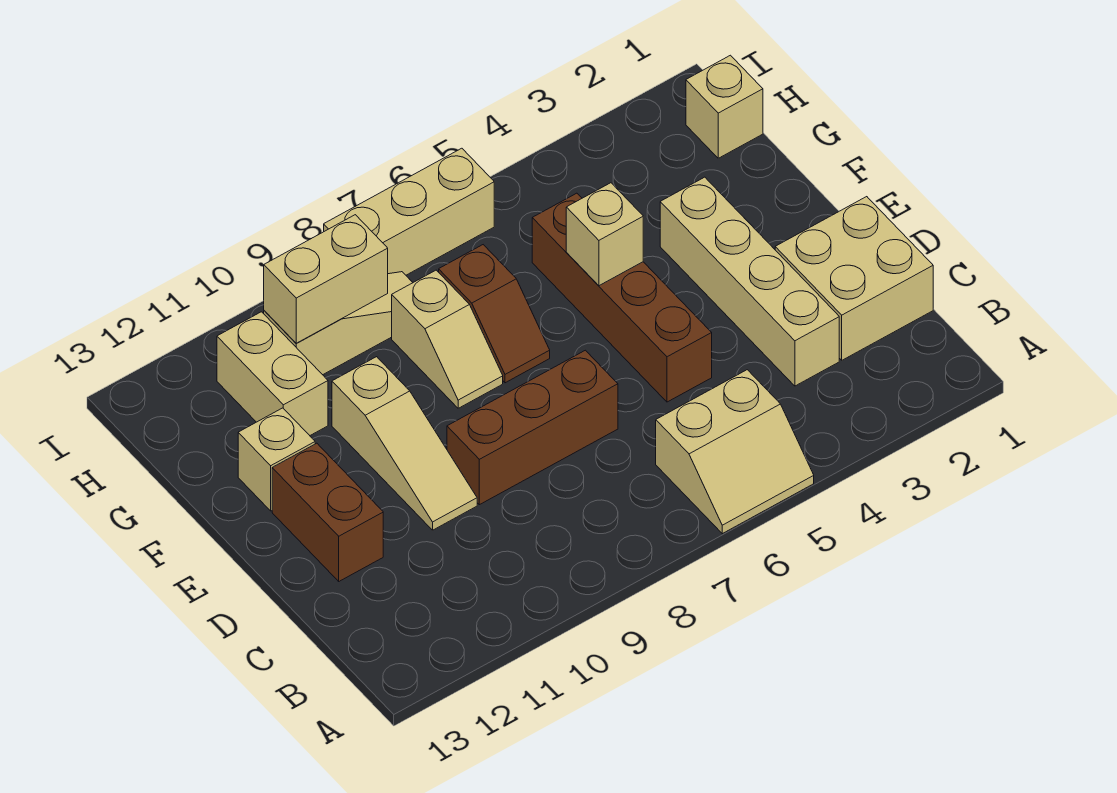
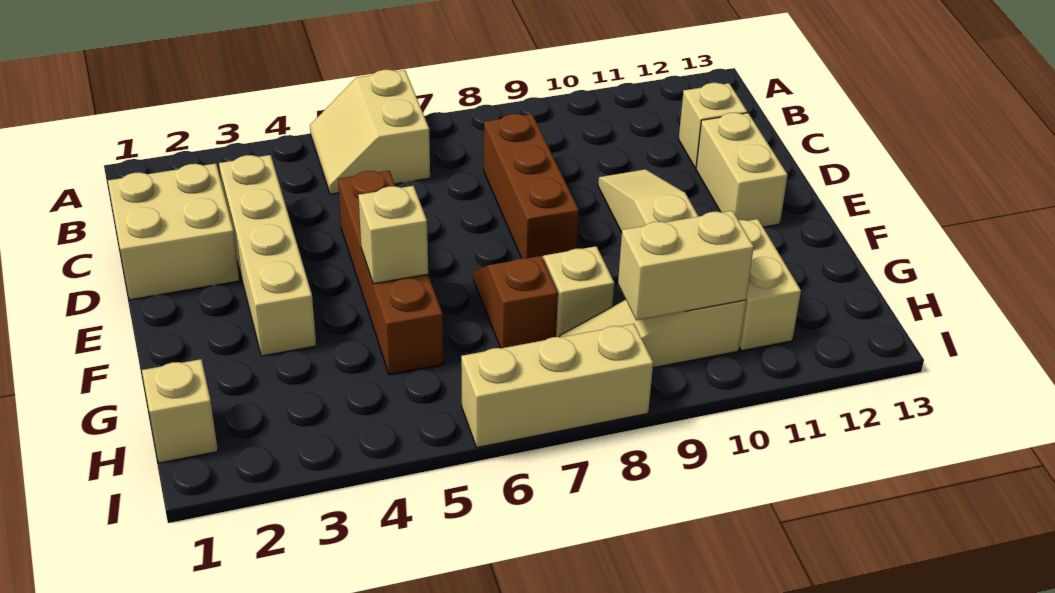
tan slope A5:B6 level 1 top B -> tan slope A5:B6 level 1 top 6
brown brick D7:D9 level 1 -> brown brick C8:E8 level 1
brown brick D12:E12 level 1 -> tan brick D12:E12 level 1
tan brick F12 level 1 -> tan brick C12 level 1

